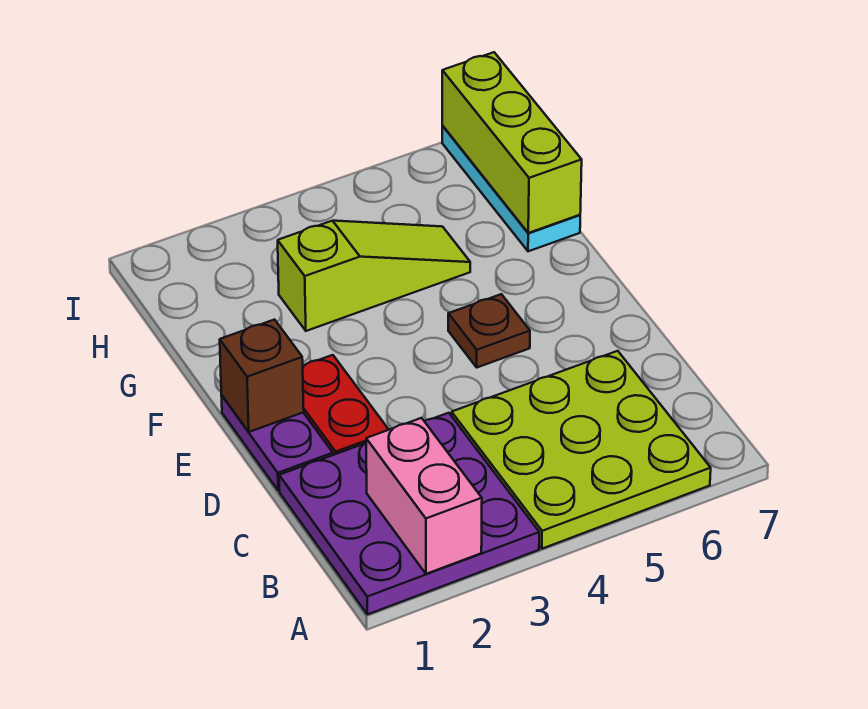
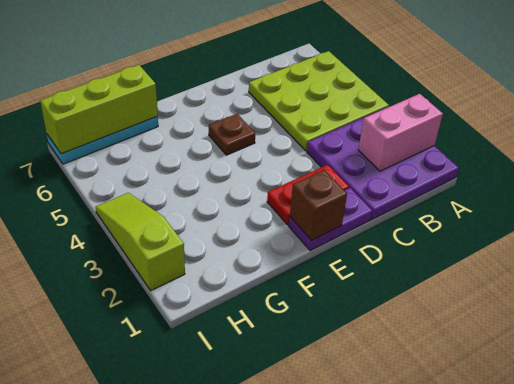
lime slope G3:G5 level 1 top 3 -> lime slope I2:I4 level 1 top 2

